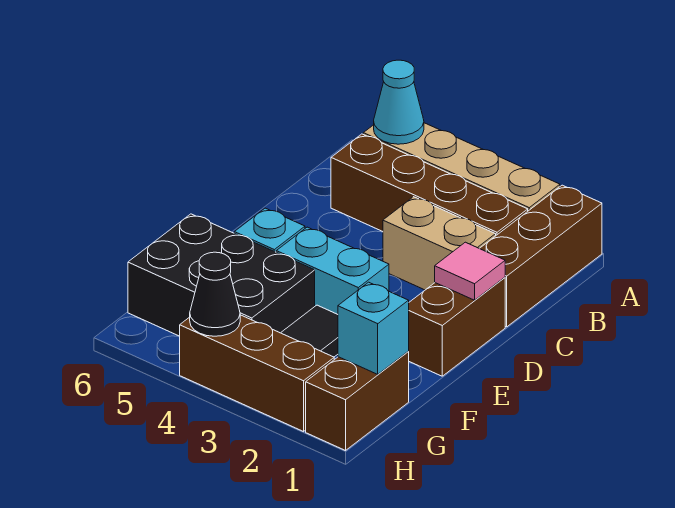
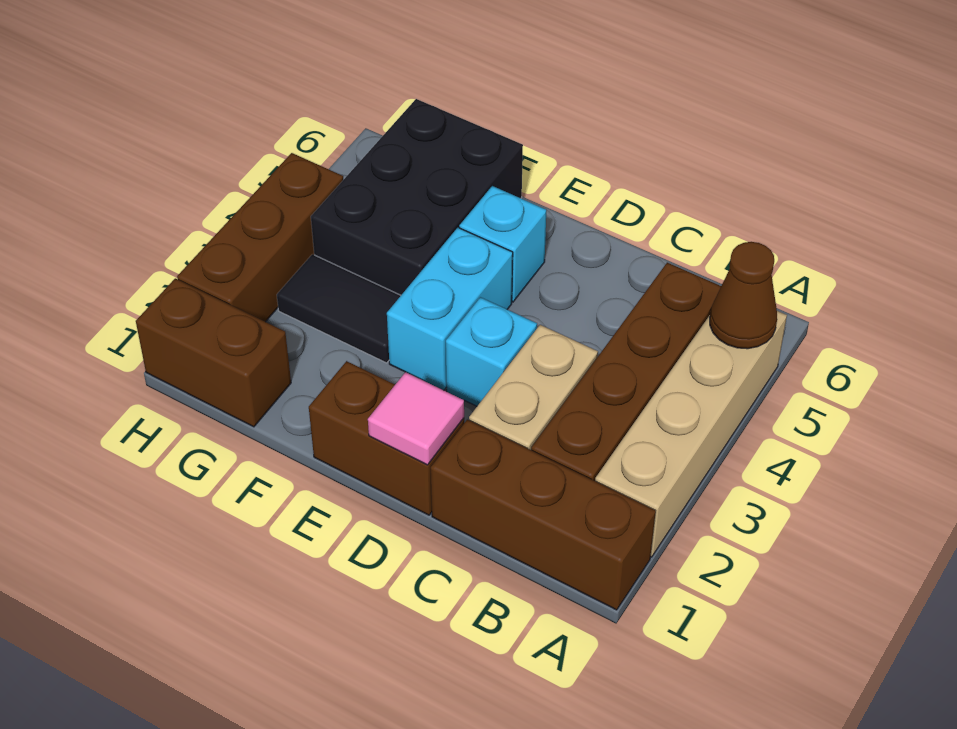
cyan cone A5 level 2 -> brown cone A5 level 2
cyan brick G1 level 2 -> cyan brick D3 level 1
black cone H4 level 2 -> none

